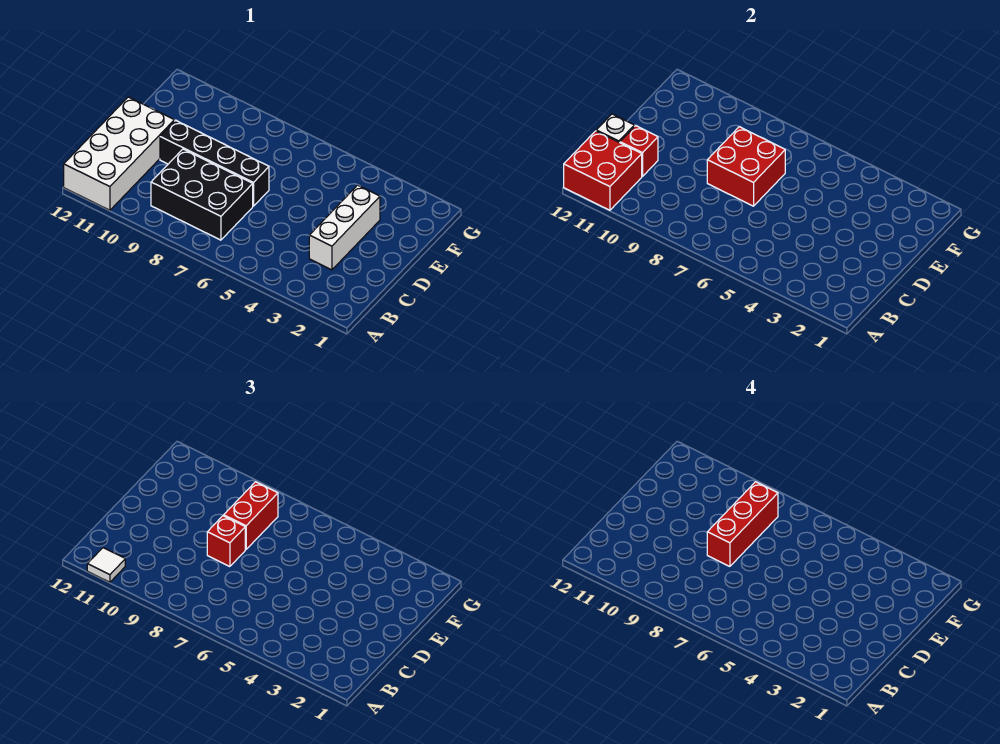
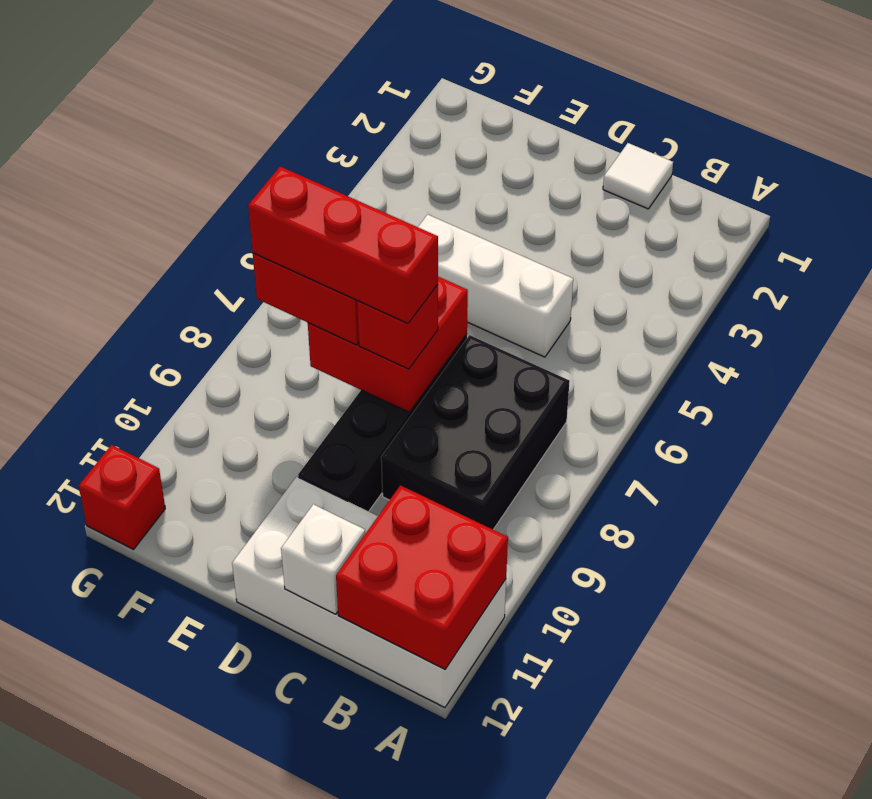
white tile A11 level 3 -> white tile C1 level 1
white brick C3:E3 level 1 -> white brick C5:E5 level 1
red brick C11 level 2 -> red brick G12 level 1

